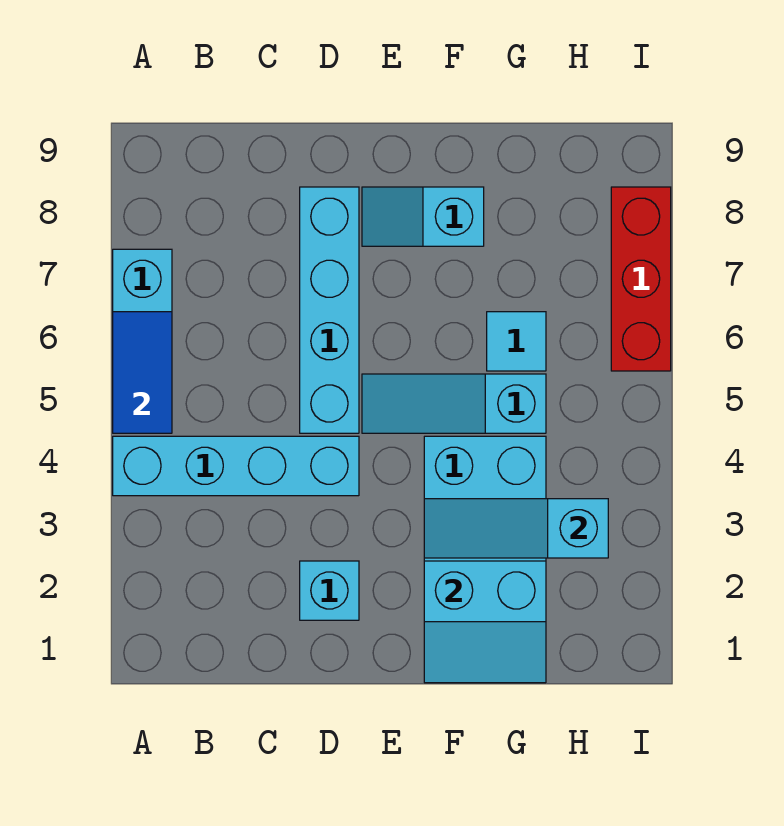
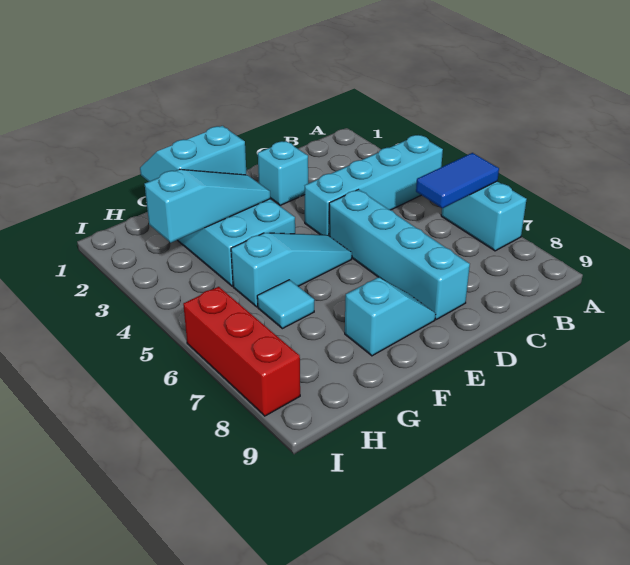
blue tile A5:A6 level 2 -> blue tile A6:B6 level 2

